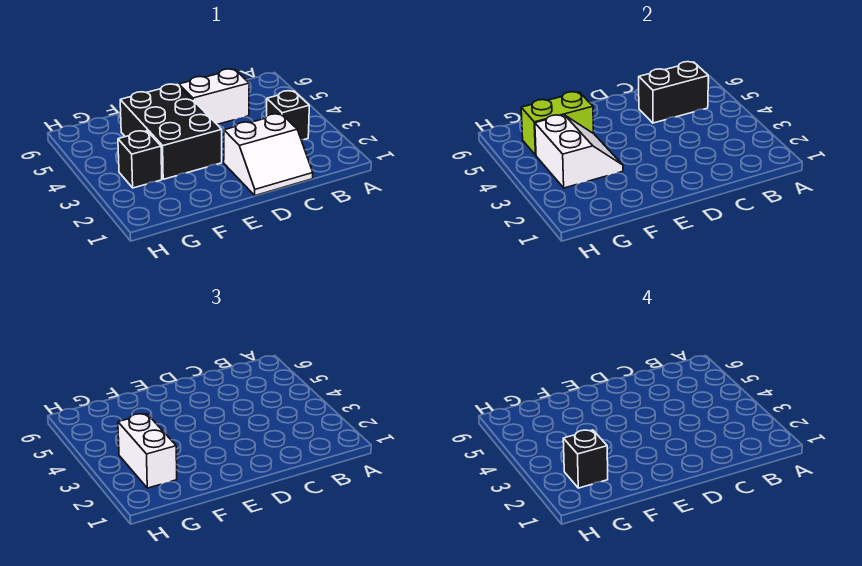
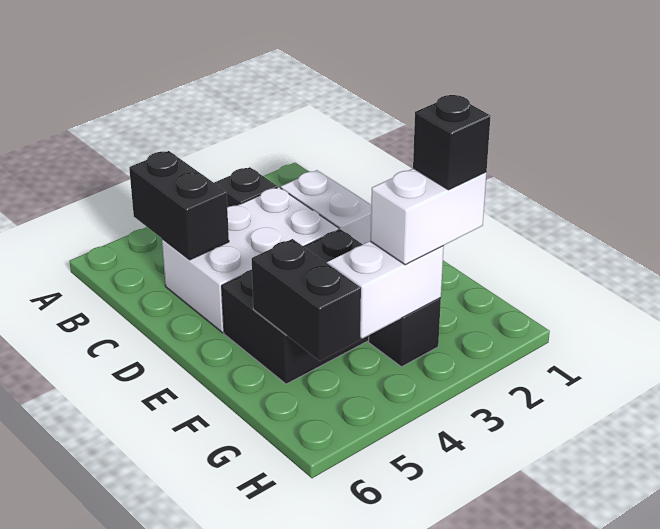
white brick C5:D5 level 1 -> white brick C3:D5 level 1
lime brick F5:G5 level 2 -> black brick F5:G5 level 2

